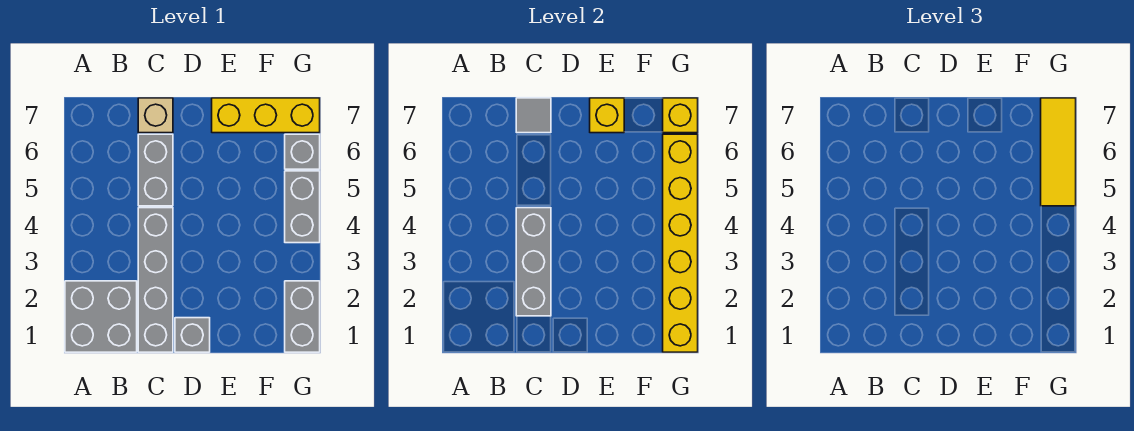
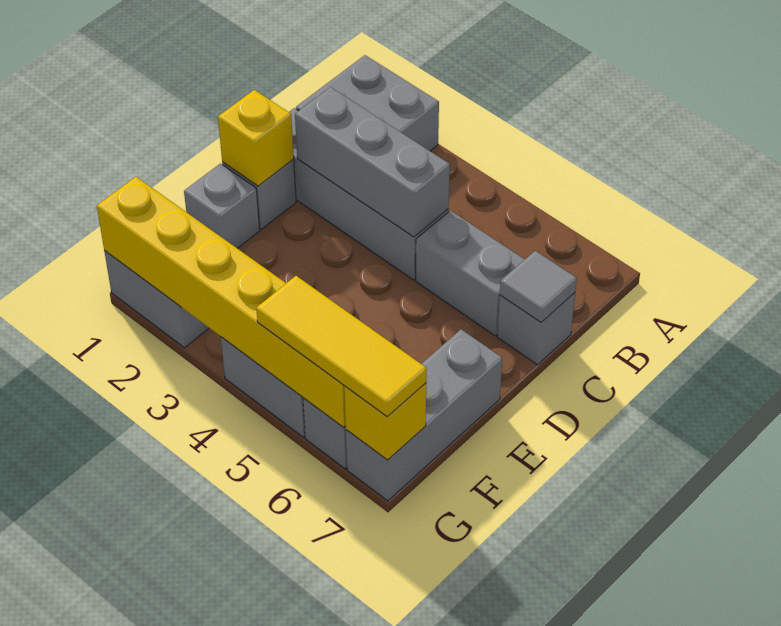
tan brick C7 level 1 -> grey brick C7 level 1
none -> grey brick E1 level 1
yellow brick E7:G7 level 1 -> grey brick E7:G7 level 1
yellow brick E7 level 2 -> yellow brick D1 level 2

